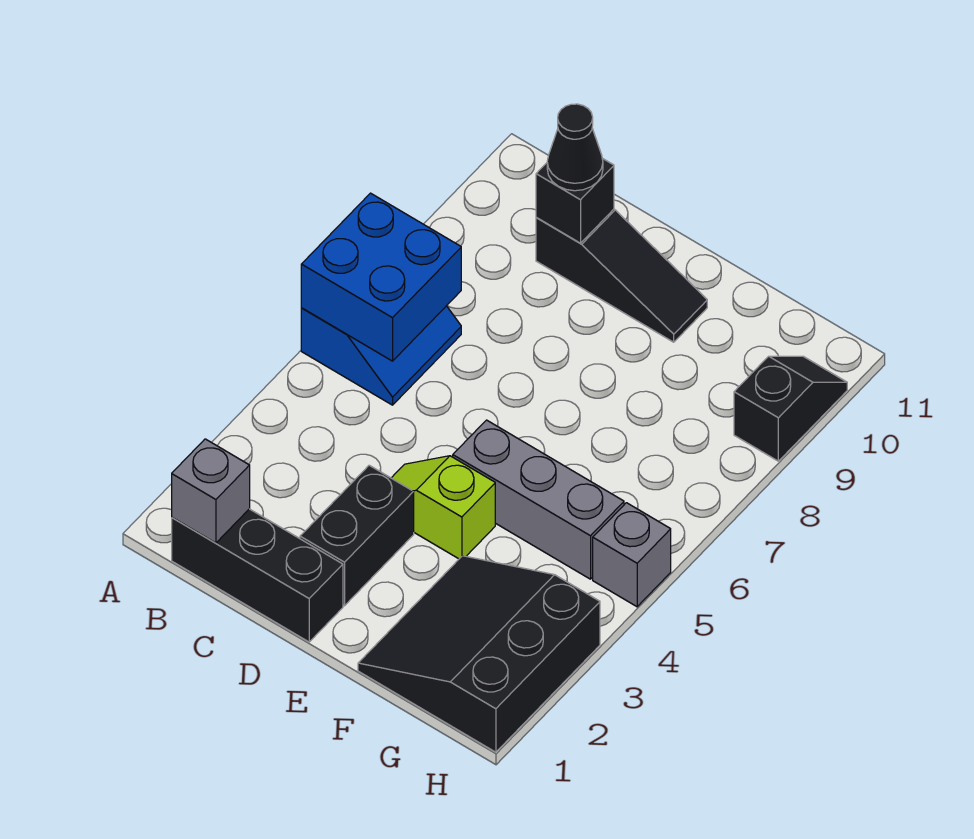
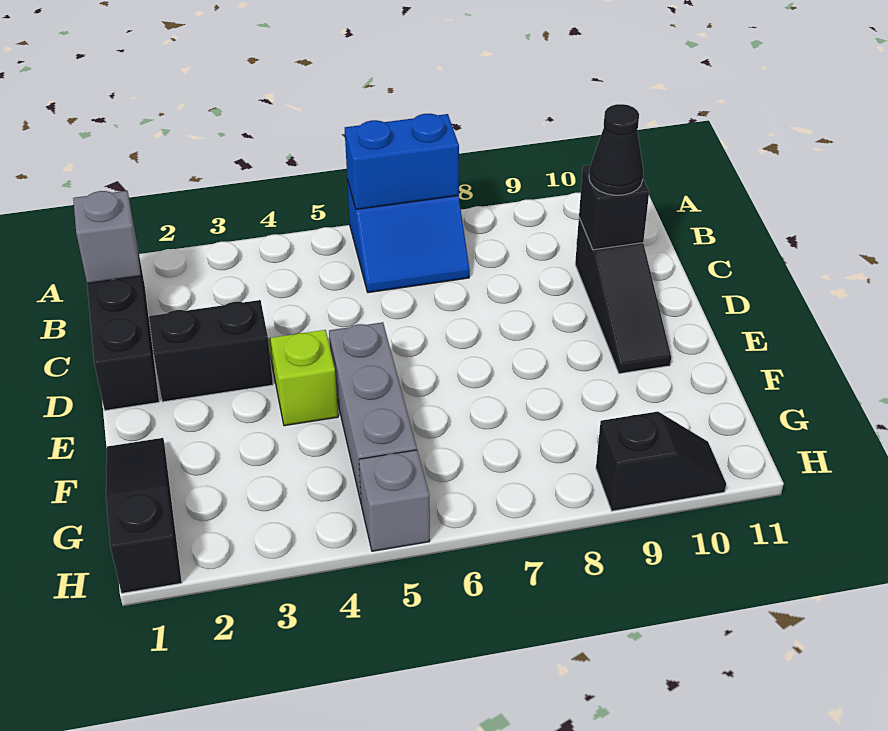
blue brick A6:B7 level 2 -> blue brick A6:A7 level 2
black slope F1:H3 level 1 top H -> black slope F1:H1 level 1 top H

